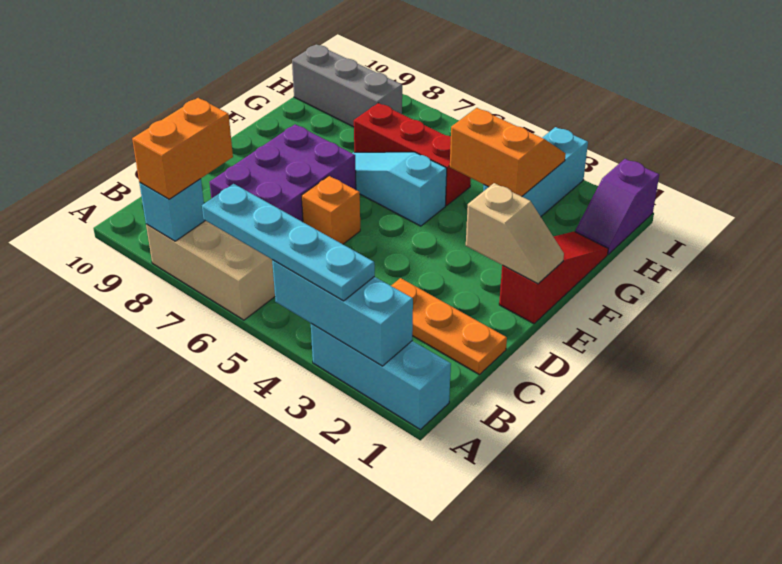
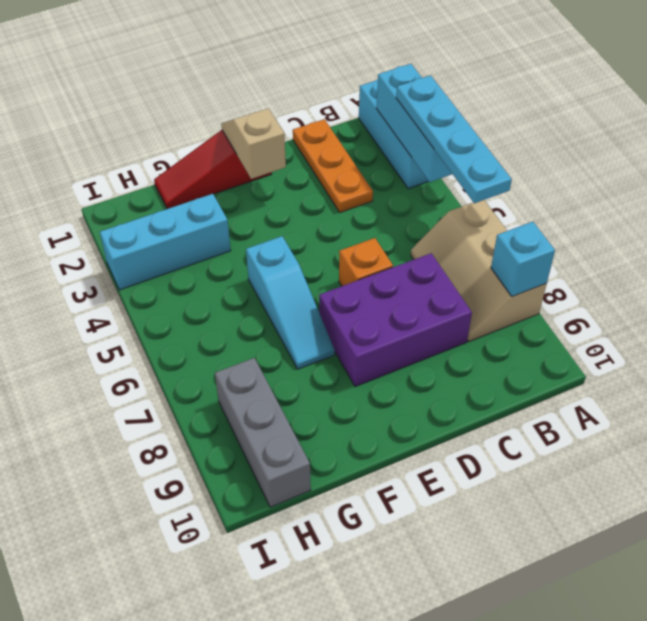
orange brick A8:B8 level 3 -> none
orange slope G3:H4 level 2 top G -> none
red brick G5:G7 level 1 -> none
purple slope H1:I1 level 1 top I -> none

